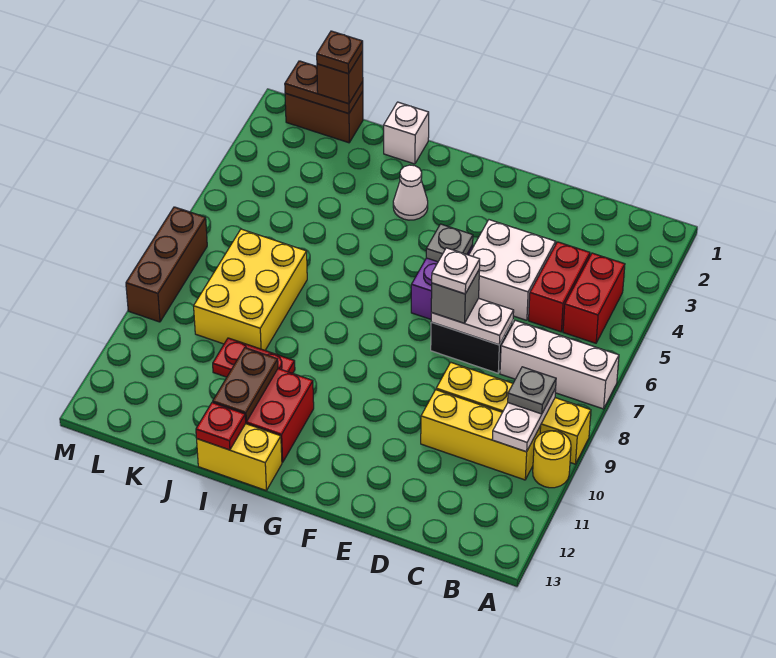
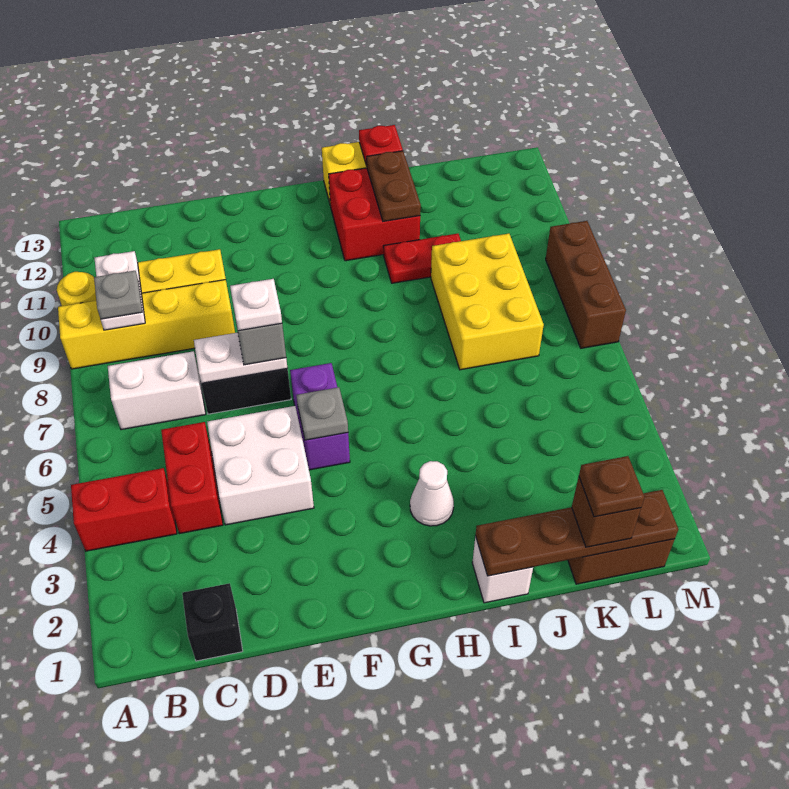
white brick A7:C7 level 1 -> white brick B7:C7 level 1
red brick B4:B5 level 1 -> red brick A4:B4 level 1
none -> black brick C1 level 1
brown plate K1:L1 level 2 -> brown plate I1:L1 level 2

